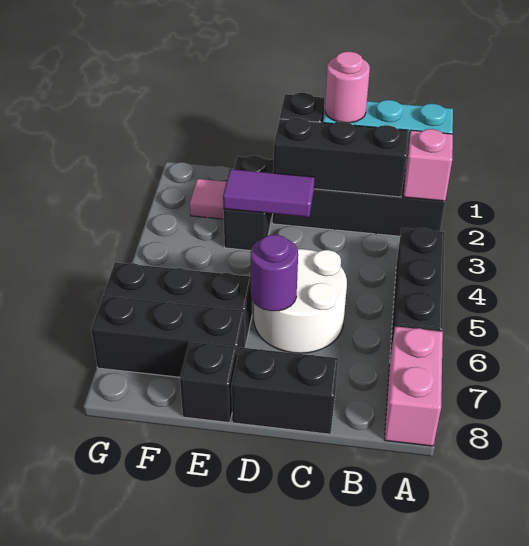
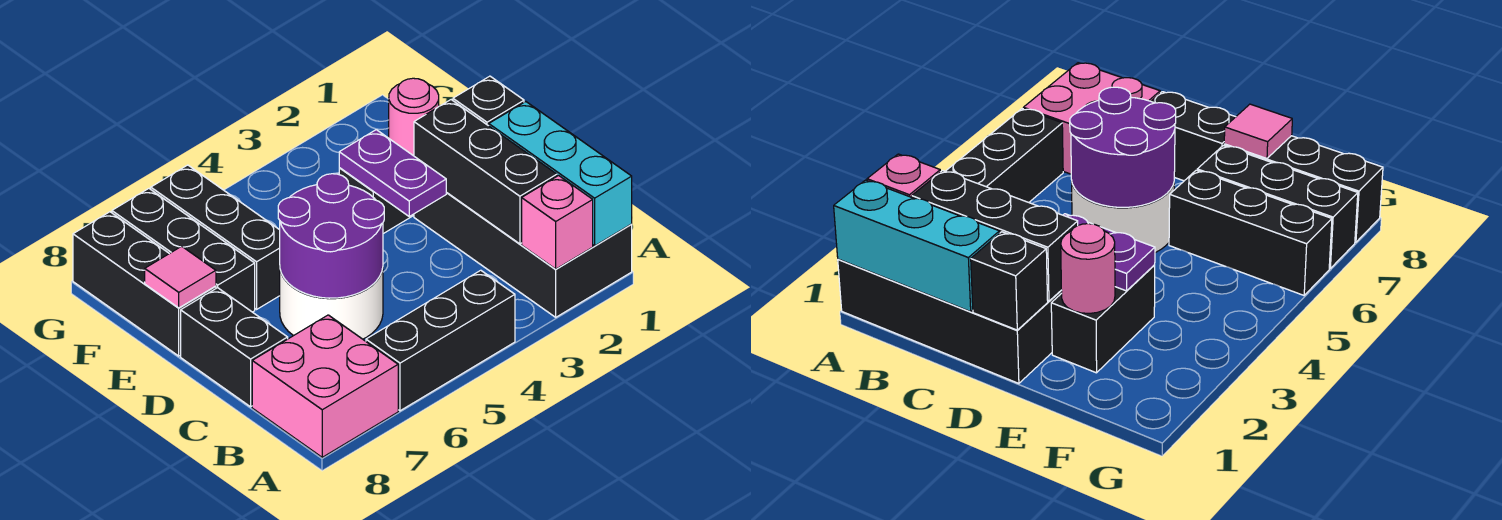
pink brick A7:A8 level 1 -> pink brick A7:B8 level 1
pink round brick C1 level 3 -> pink round brick E2 level 2
purple tile D3:E3 level 2 -> purple plate D3:E3 level 2
purple round brick D6 level 2 -> purple round brick C5:D6 level 2
black brick E8 level 1 -> black brick E8:G8 level 1
pink tile F2 level 1 -> pink tile E8 level 2

